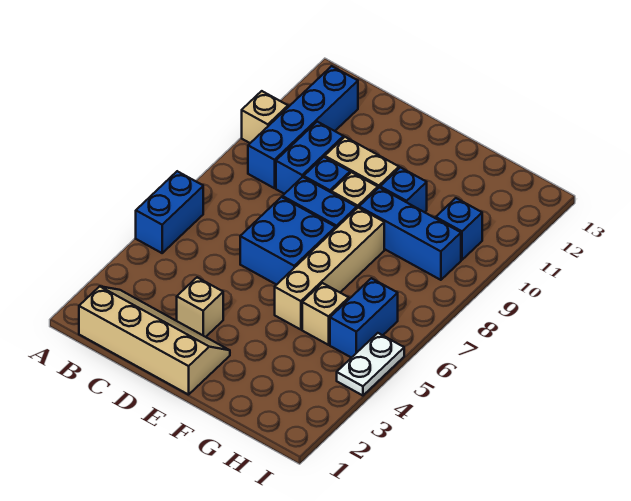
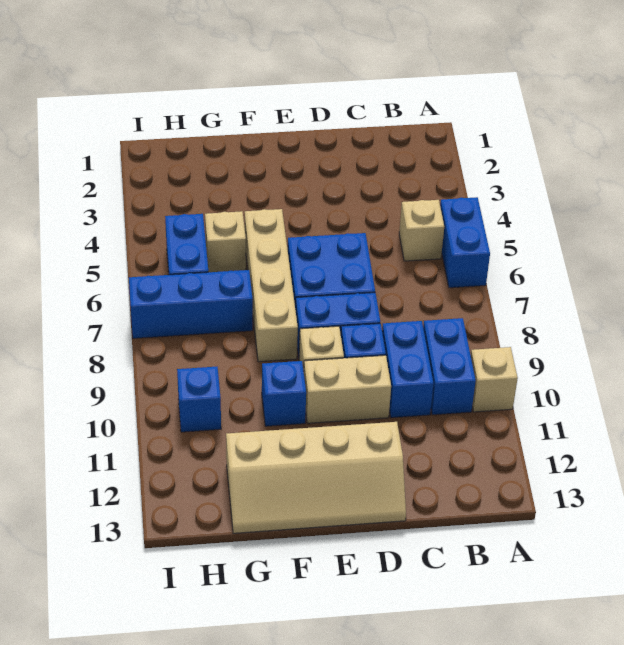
tan slope B1:E2 level 1 top 1 -> tan slope D12:G13 level 1 top 12
blue brick B9:B12 level 1 -> blue brick B9:B10 level 1
tan brick D3 level 1 -> tan brick B5 level 1
blue brick F9:H9 level 1 -> blue brick G7:I7 level 1
white plate I4:I5 level 1 -> none

